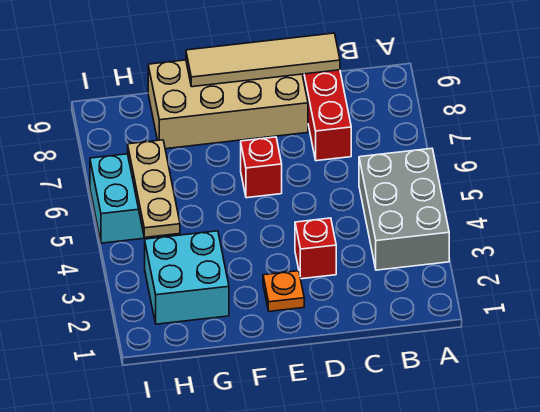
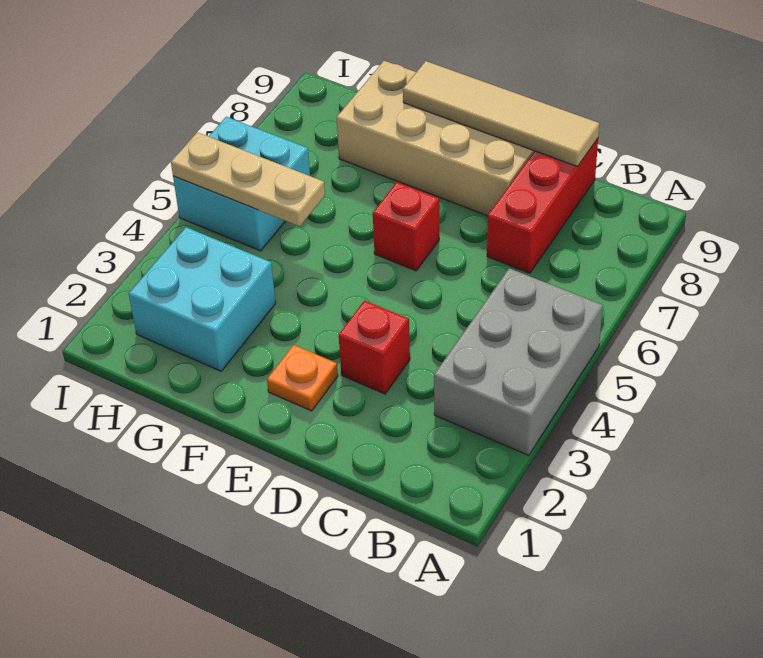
tan plate H4:H6 level 2 -> tan plate G5:I5 level 2

